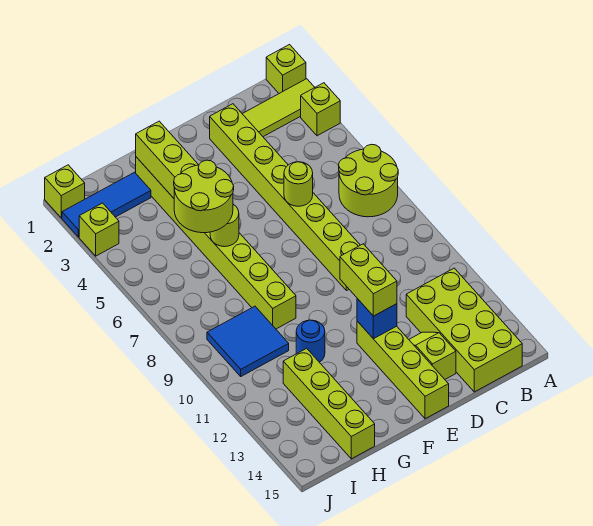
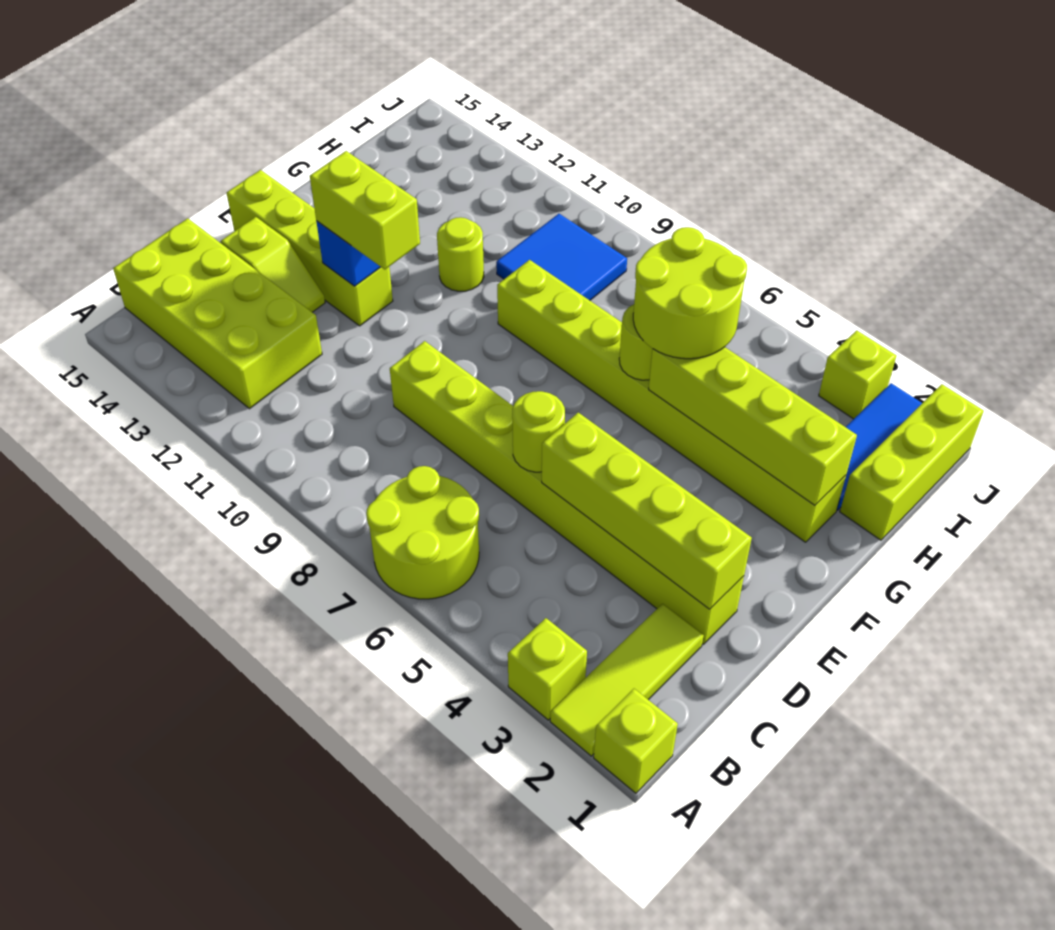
blue round brick G11 level 1 -> lime round brick G11 level 1
lime brick H12:H15 level 1 -> lime brick D2:D5 level 2
lime brick J1 level 1 -> lime brick H1:J1 level 1

